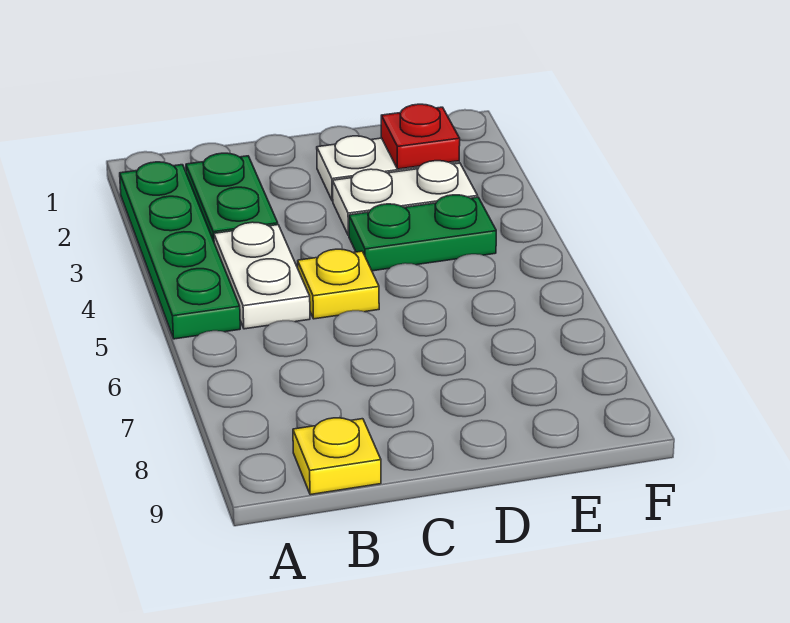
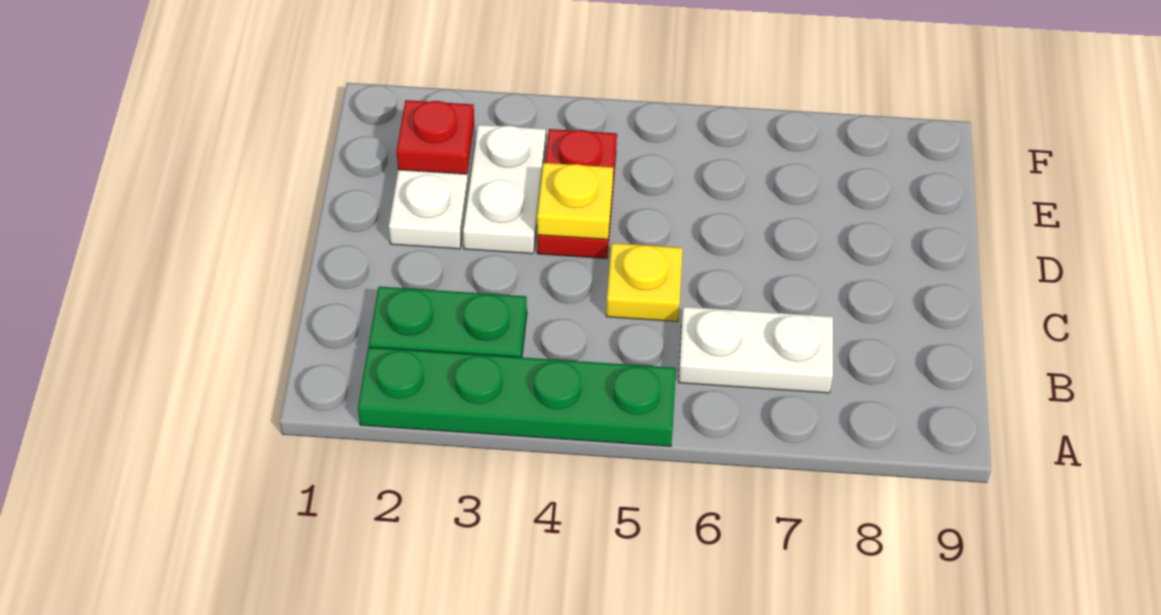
white plate B4:B5 level 1 -> white plate B6:B7 level 1
yellow plate B9 level 1 -> yellow plate D4 level 2
green plate D4:E4 level 1 -> red plate D4:E4 level 1

